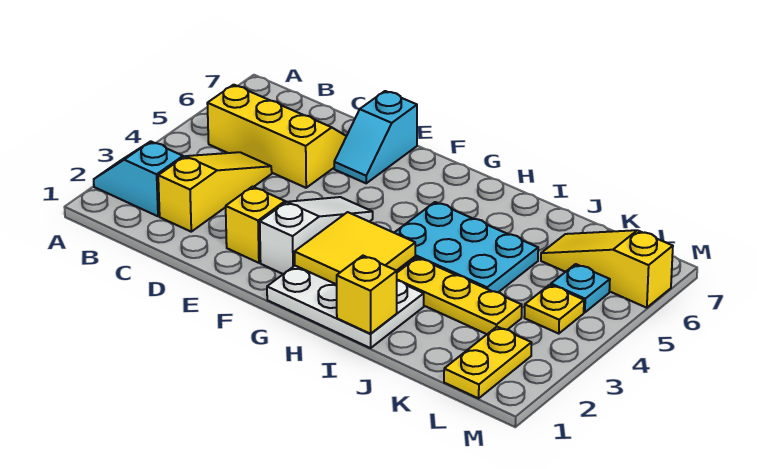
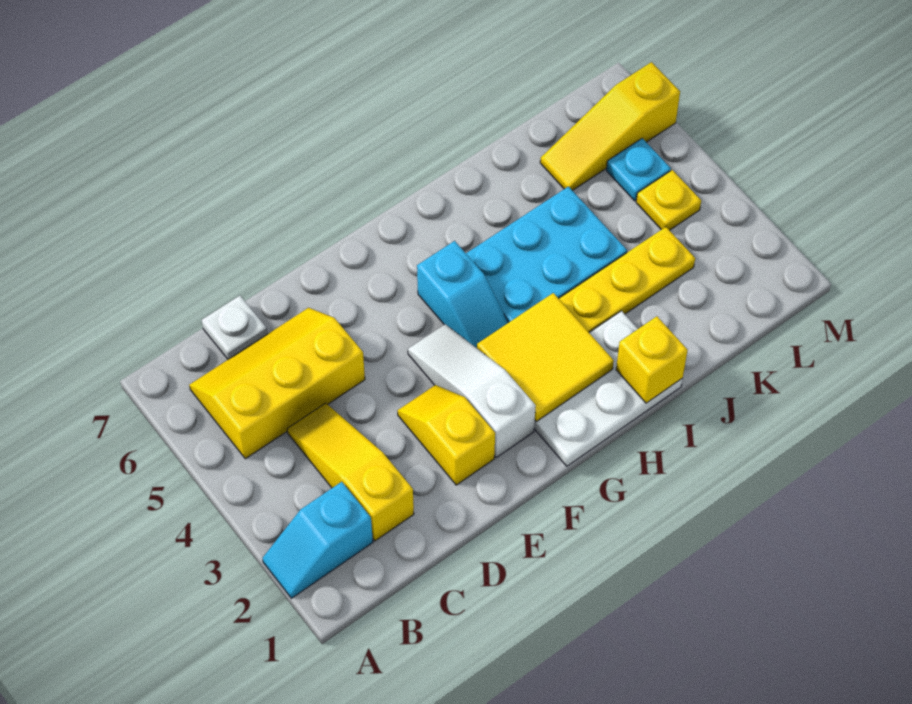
none -> white plate C7 level 1
cyan slope E6:E7 level 1 top 7 -> cyan slope G4:G5 level 1 top 5
yellow plate L1:L2 level 1 -> none

